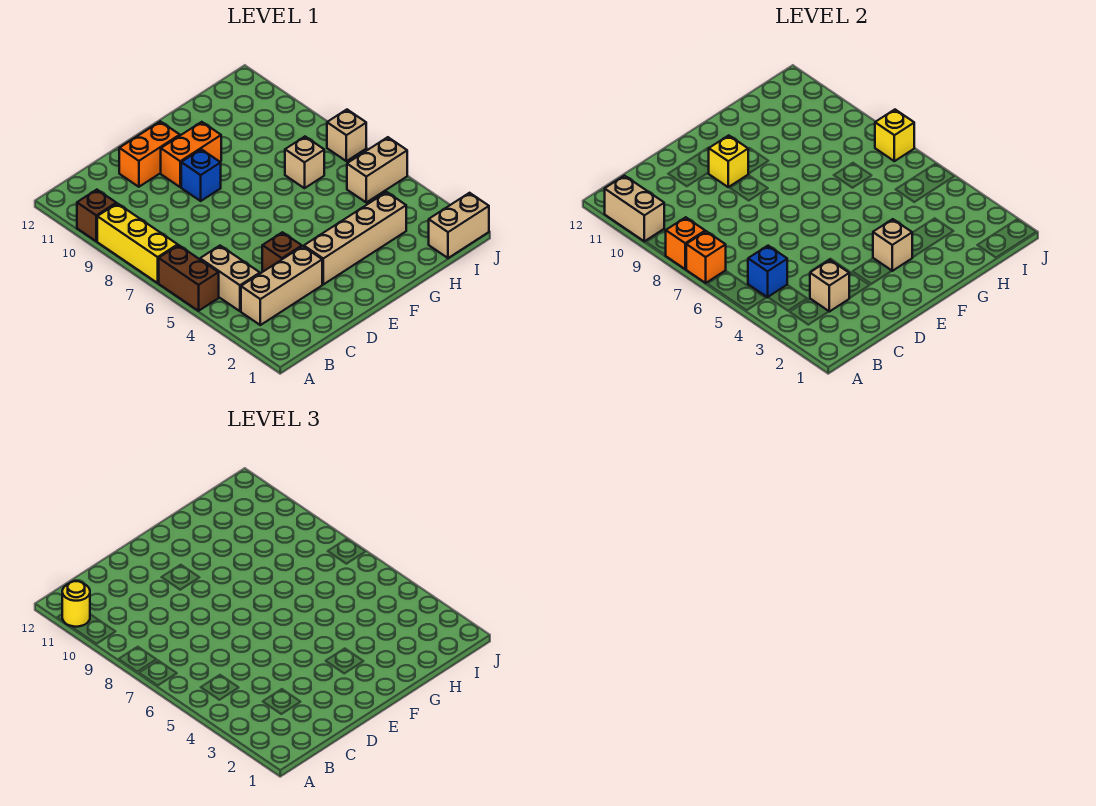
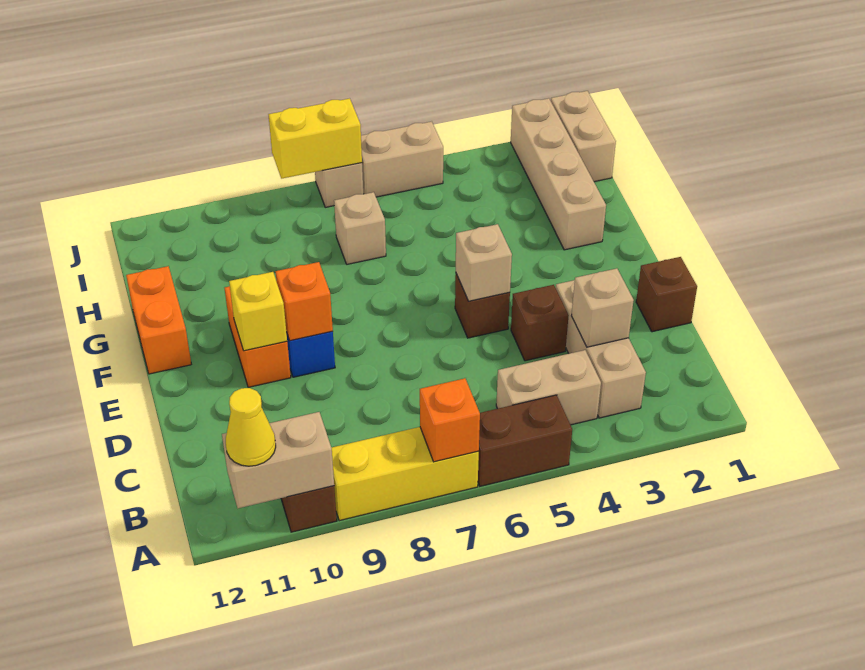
orange brick A8 level 2 -> orange brick E9 level 2
yellow round brick A11 level 3 -> yellow cone A11 level 3
blue brick B5 level 2 -> none
none -> brown brick D1 level 1
orange brick D11:E11 level 1 -> orange brick F12:G12 level 1
tan brick E3:H3 level 1 -> tan brick G2:J2 level 1
none -> brown brick E5 level 1
tan brick F3 level 2 -> tan brick E5 level 2
tan brick I5:J5 level 1 -> tan brick J5:J6 level 1
yellow brick J7 level 2 -> yellow brick J7:J8 level 2

